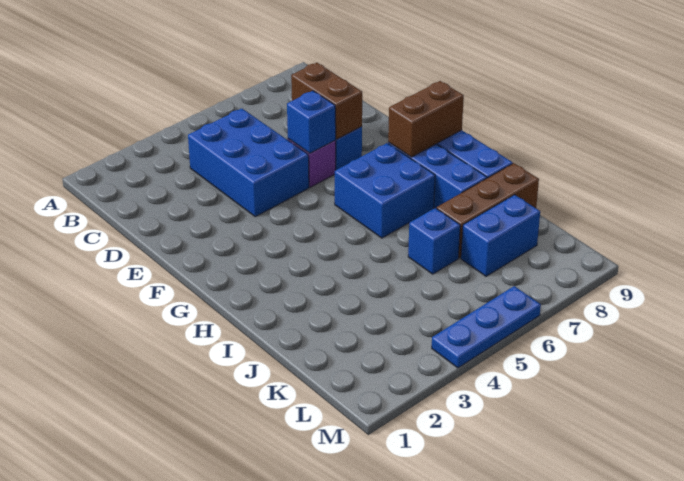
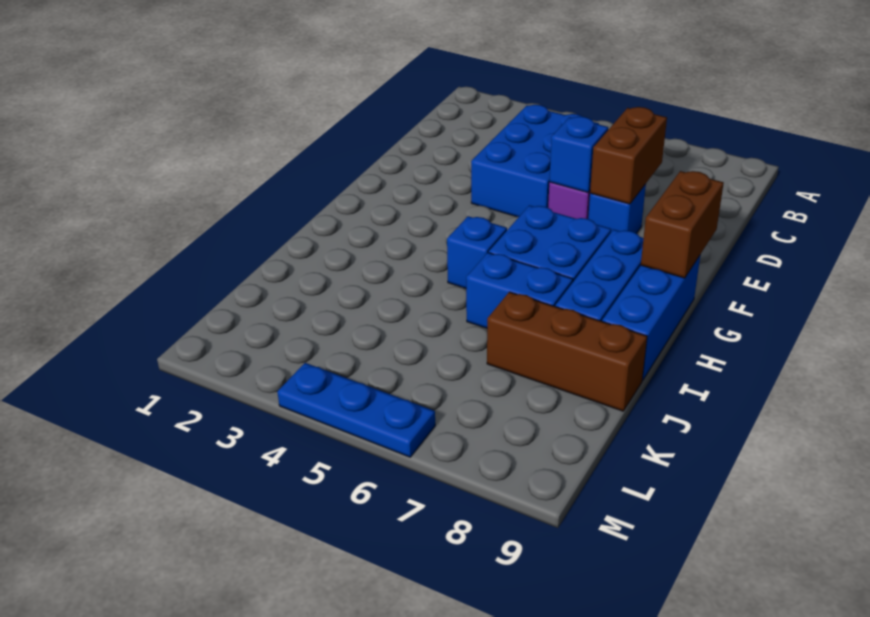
brown brick G8:G9 level 2 -> brown brick F9:G9 level 2
blue brick J6 level 1 -> blue brick H5 level 1
blue brick K7:K8 level 1 -> blue brick I6:I7 level 1

